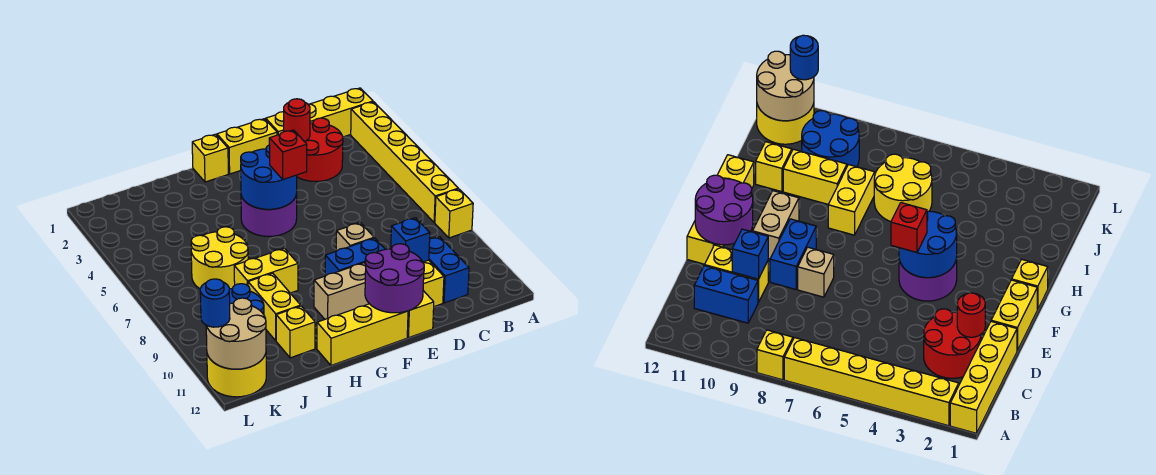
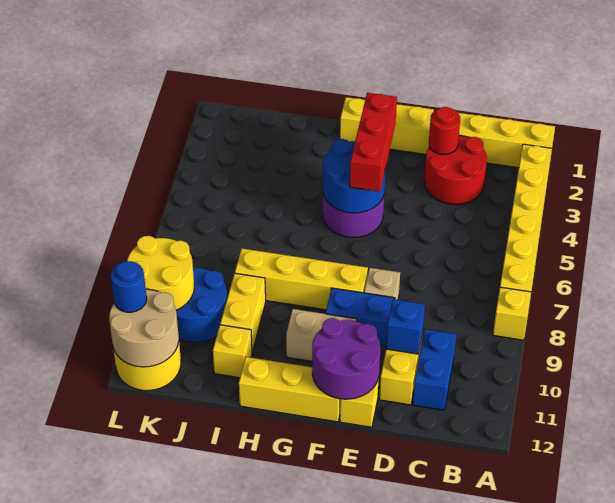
red brick F5 level 3 -> red brick F3:F5 level 3
yellow brick H8:I8 level 1 -> yellow brick F8:I8 level 1
yellow round brick I6:J7 level 1 -> yellow round brick K9:L10 level 2

